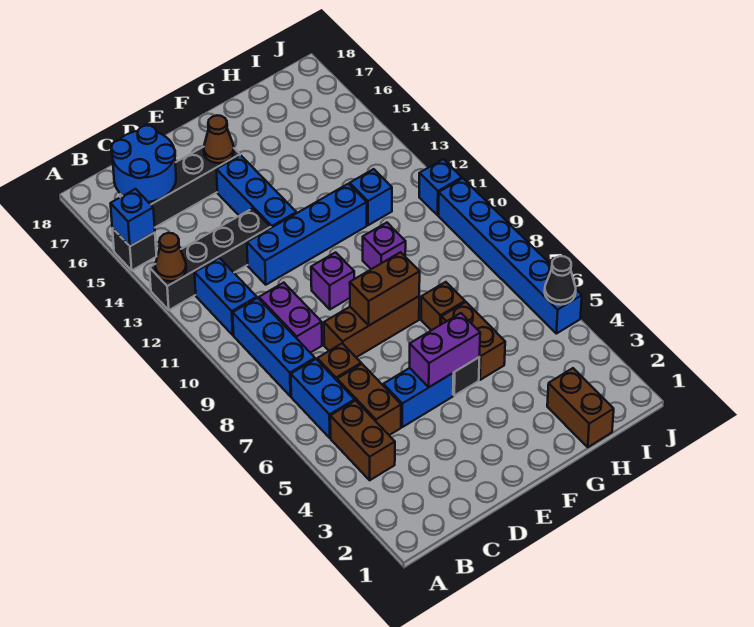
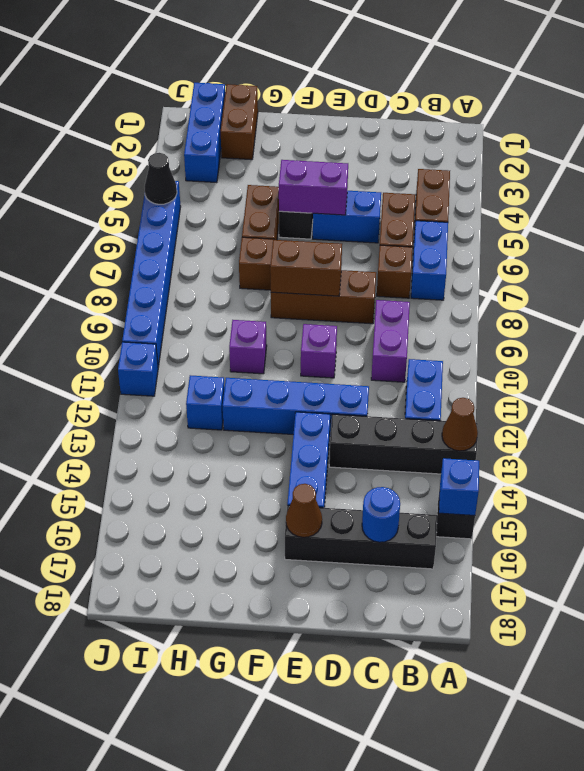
blue brick B8:B10 level 1 -> blue brick I1:I3 level 1
blue round brick B16:C17 level 2 -> blue round brick C16 level 2

